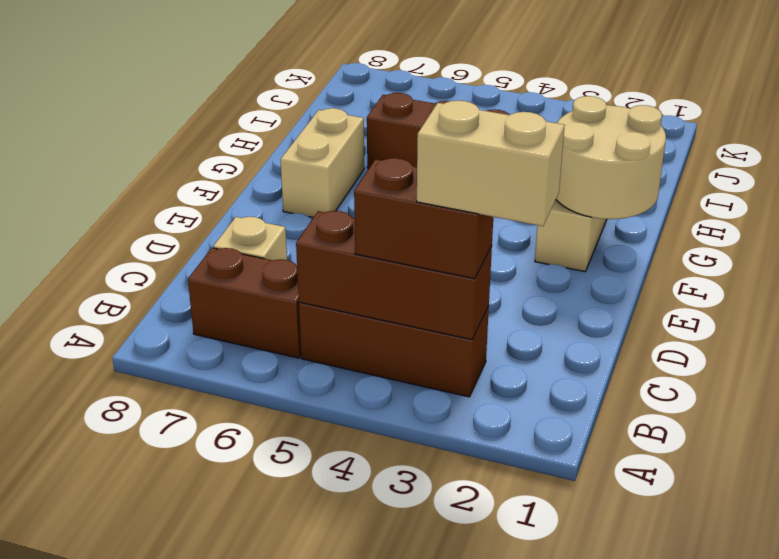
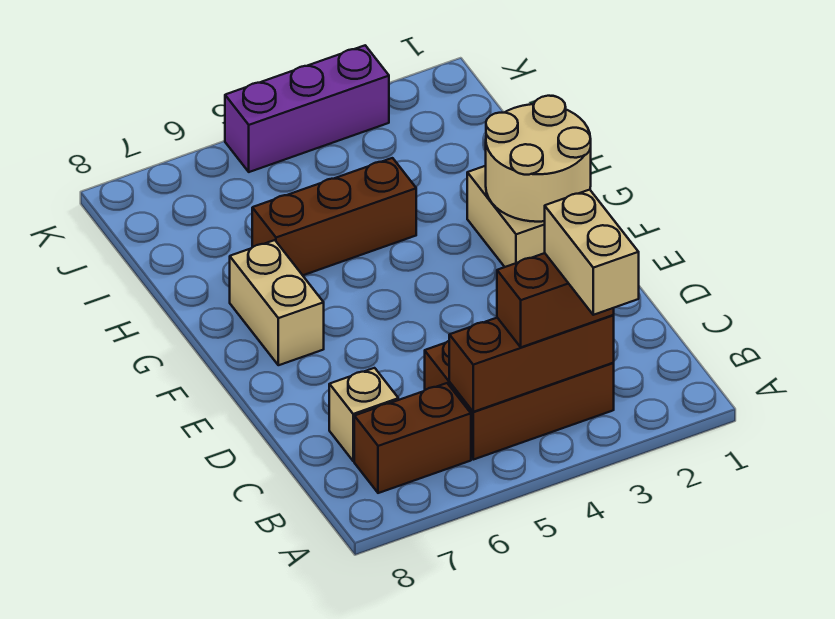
tan brick B2:B3 level 4 -> tan brick A3:B3 level 4
brown brick B3:B5 level 1 -> brown brick B3:C5 level 1
none -> purple brick K3:K5 level 1

